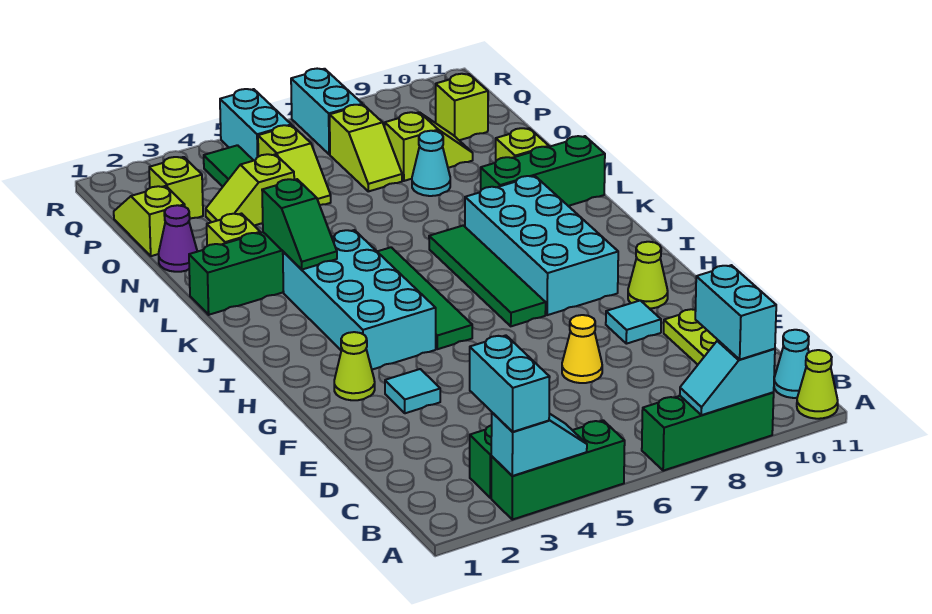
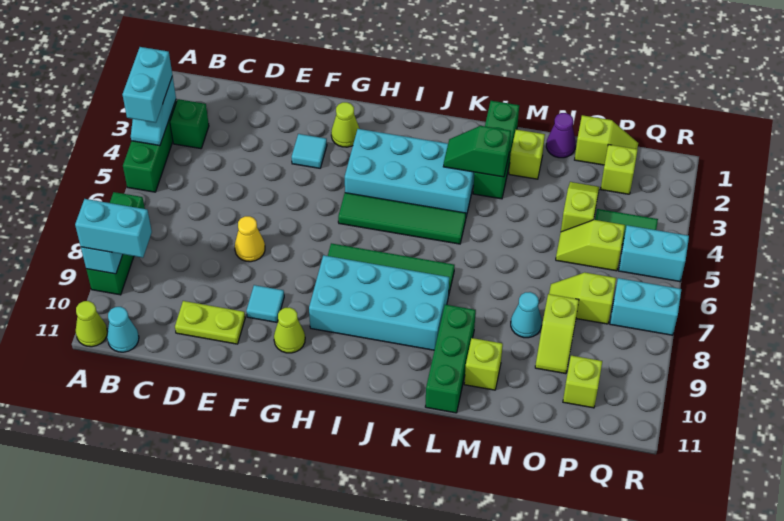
cyan brick A3:B3 level 3 -> cyan brick A3:A4 level 3

